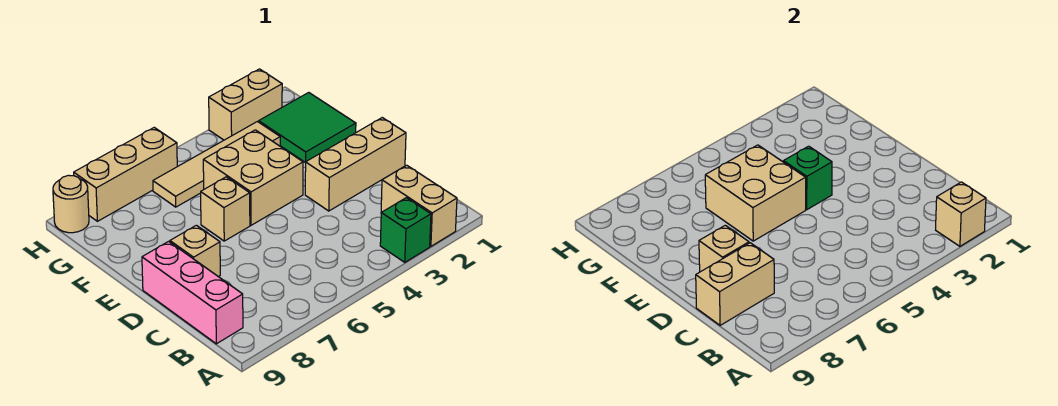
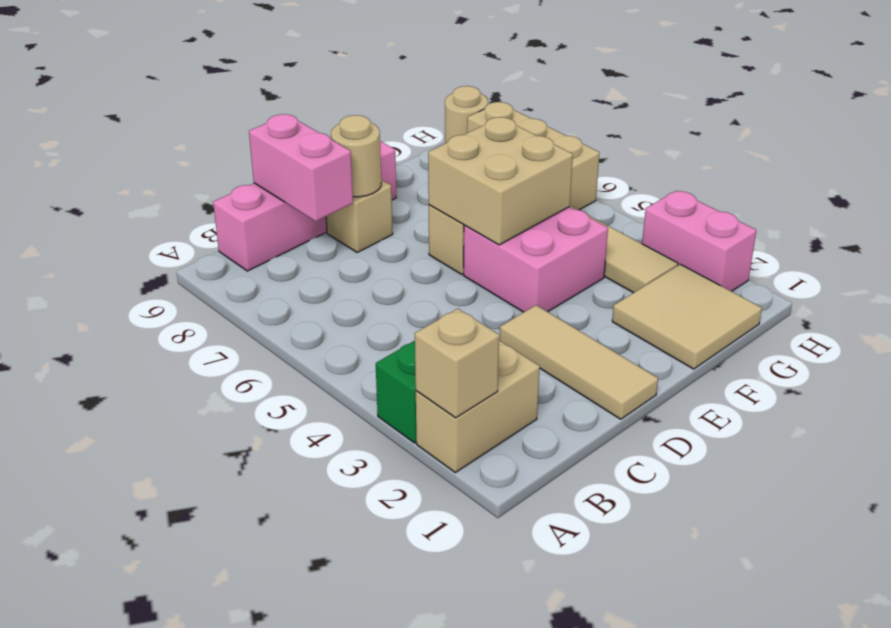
pink brick B9:D9 level 1 -> pink brick B9:E9 level 1
tan brick C8:C9 level 2 -> pink brick C8:C9 level 2
tan brick D1:D3 level 1 -> tan tile D1:D3 level 1
tan brick D8 level 2 -> tan round brick D8 level 2
tan brick E4:F5 level 1 -> pink brick E4:F5 level 1
green brick E4 level 2 -> none
green tile F1:G2 level 1 -> tan tile F1:G2 level 1
tan brick H2:H3 level 1 -> pink brick H2:H3 level 1

